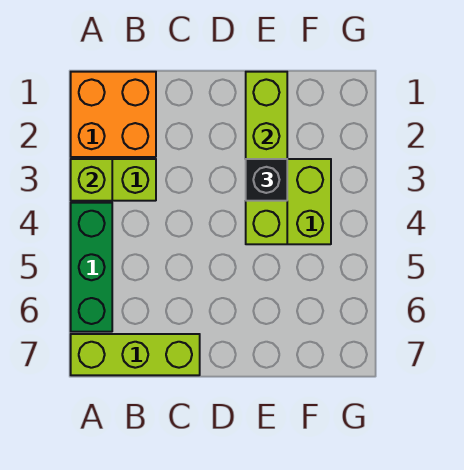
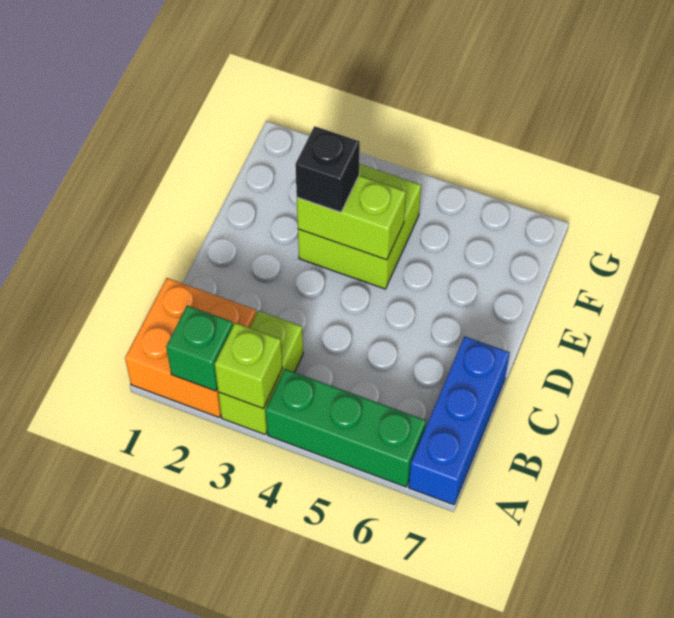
none -> green brick A2 level 2
lime brick A7:C7 level 1 -> blue brick A7:C7 level 1
lime brick E1:E4 level 2 -> lime brick E3:E4 level 2

